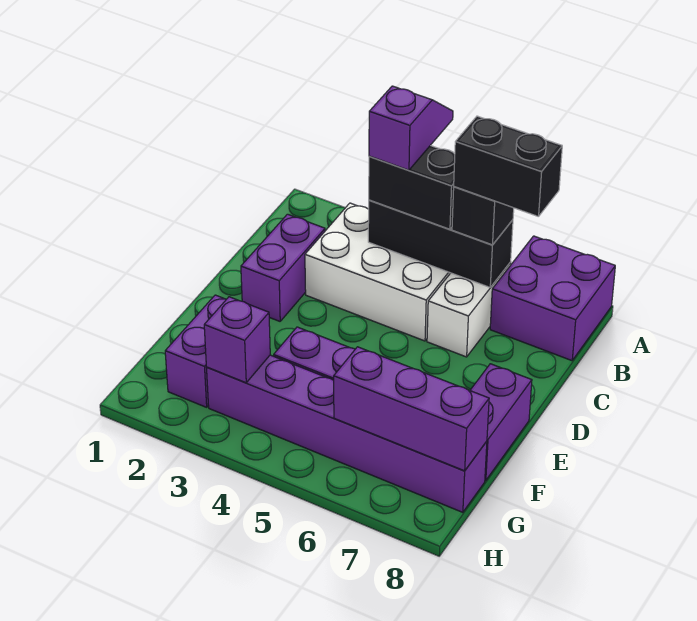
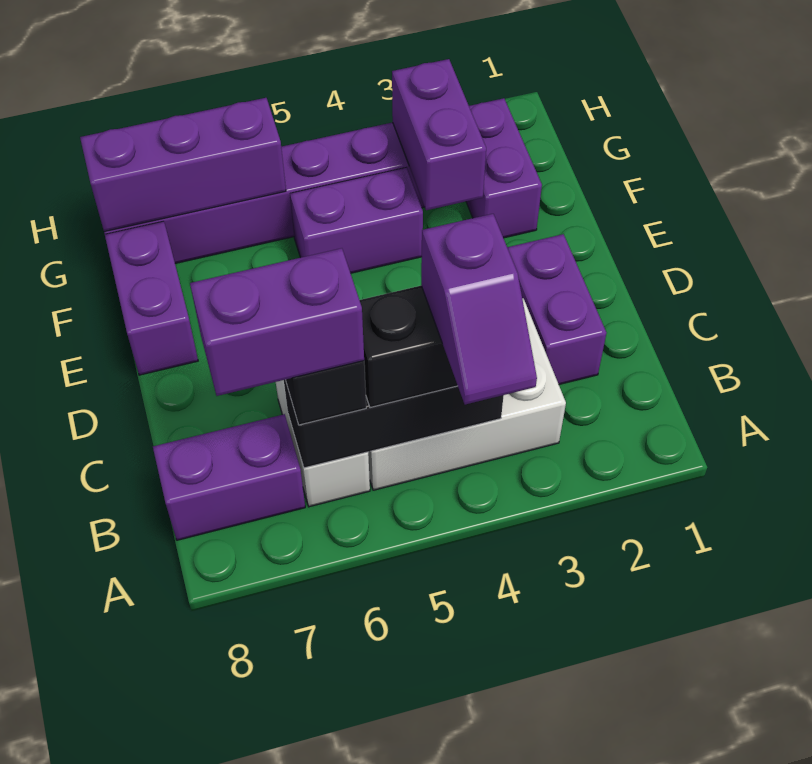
purple brick A7:B8 level 1 -> purple brick B7:B8 level 1
black brick B6:B7 level 4 -> purple brick B6:B7 level 4
purple brick G3 level 2 -> purple brick F3:G3 level 2

